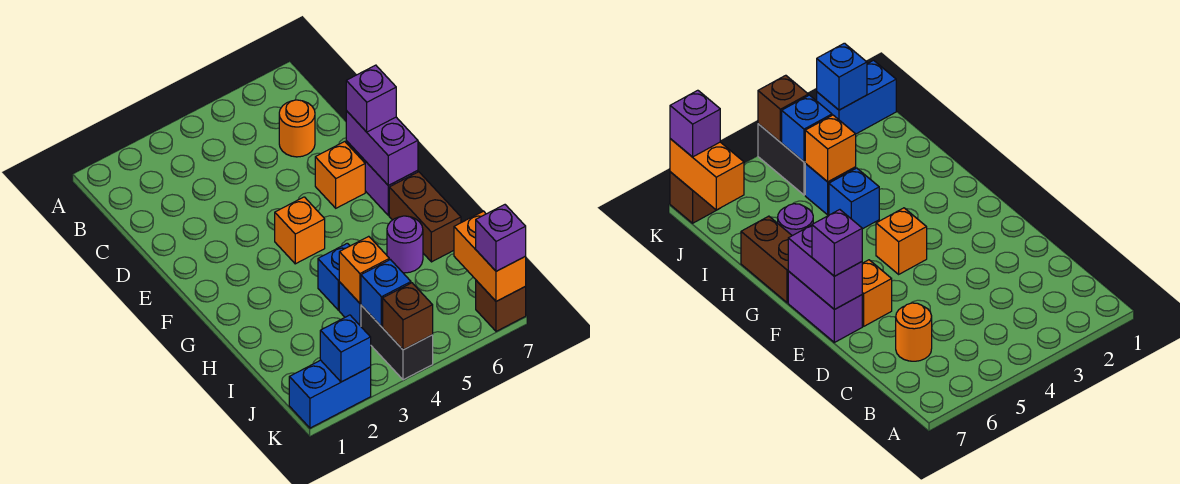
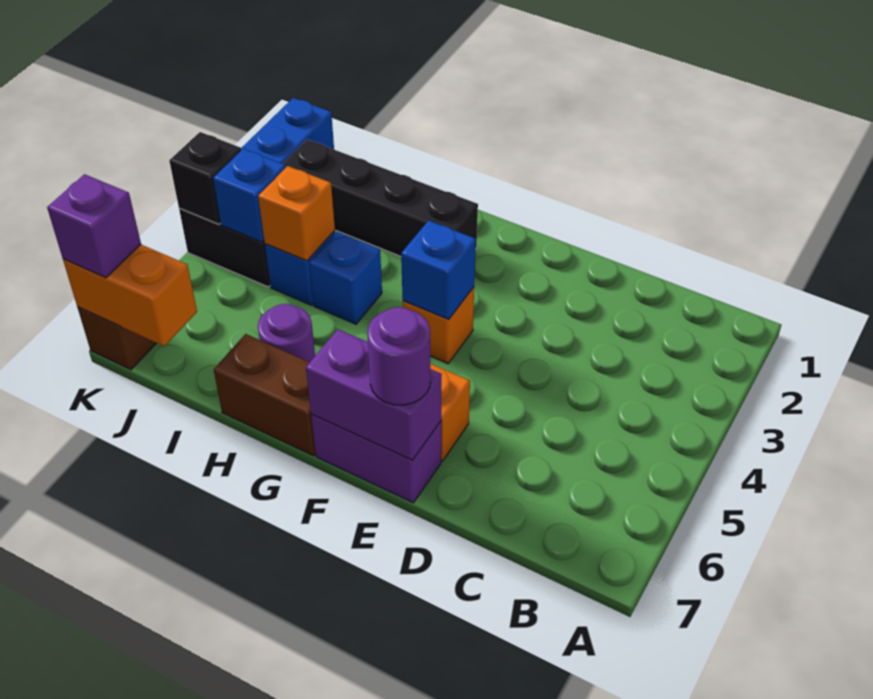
orange round brick C6 level 1 -> none
purple brick E7 level 3 -> purple round brick E7 level 3
none -> black brick G2:J2 level 1
blue brick K2 level 2 -> blue brick F4 level 2
brown brick K4 level 2 -> black brick K4 level 2

